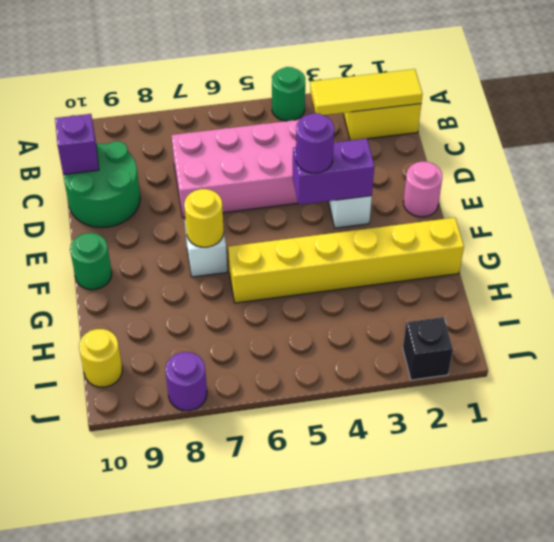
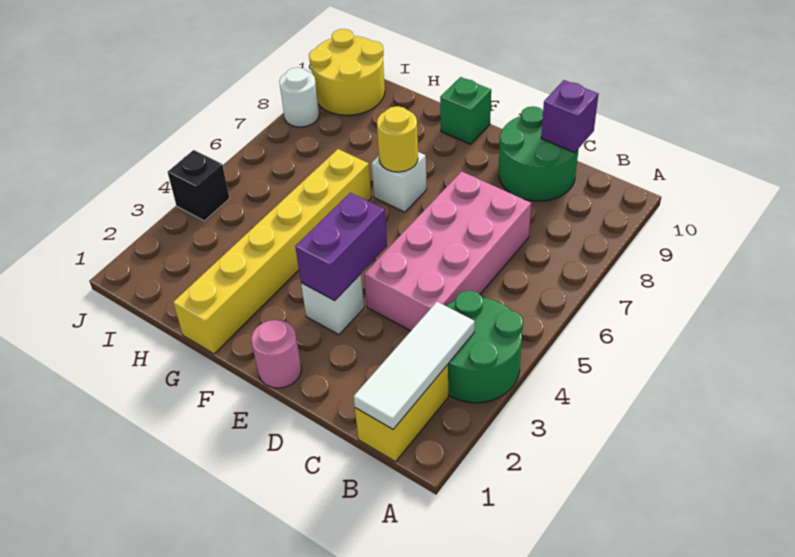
green round brick A4 level 1 -> green round brick A3:B4 level 1
yellow tile B1:B3 level 2 -> white tile B1:B3 level 2
purple round brick E4 level 3 -> none
green round brick F10 level 1 -> green brick F10 level 1
yellow round brick I10 level 1 -> yellow round brick I9:J10 level 1
black brick J2 level 1 -> black brick J4 level 1
purple round brick J8 level 1 -> white round brick J8 level 1

